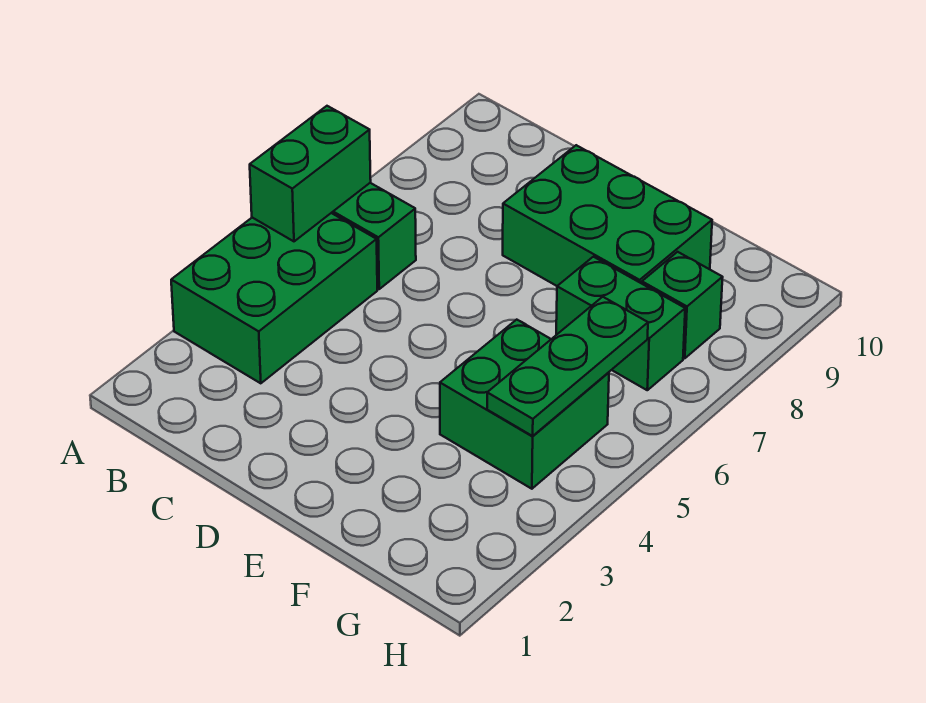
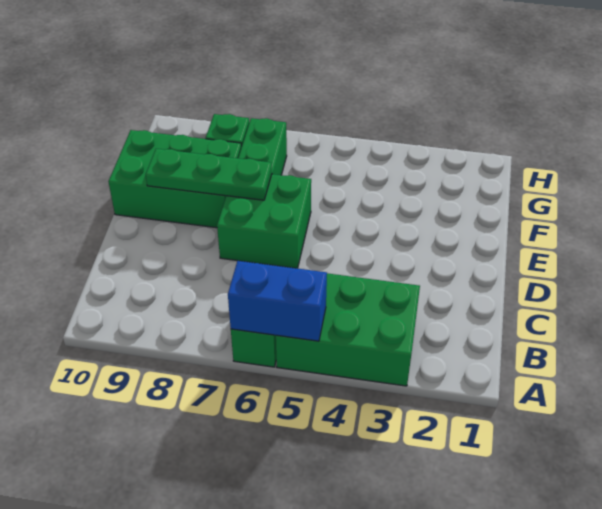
green brick A5:A6 level 2 -> blue brick A5:A6 level 2
green brick D8:F9 level 1 -> green brick E8:F10 level 1
green brick F4:G5 level 1 -> green brick D6:E7 level 1
green plate G4:G6 level 2 -> green plate E7:E9 level 2

